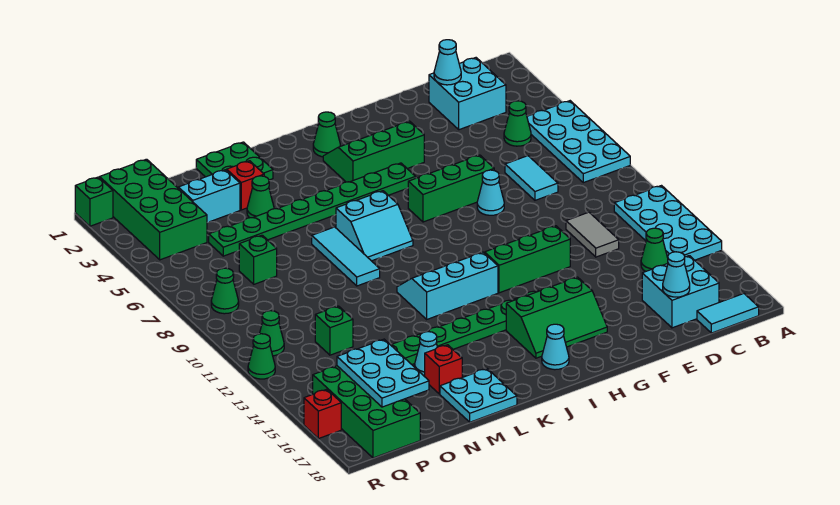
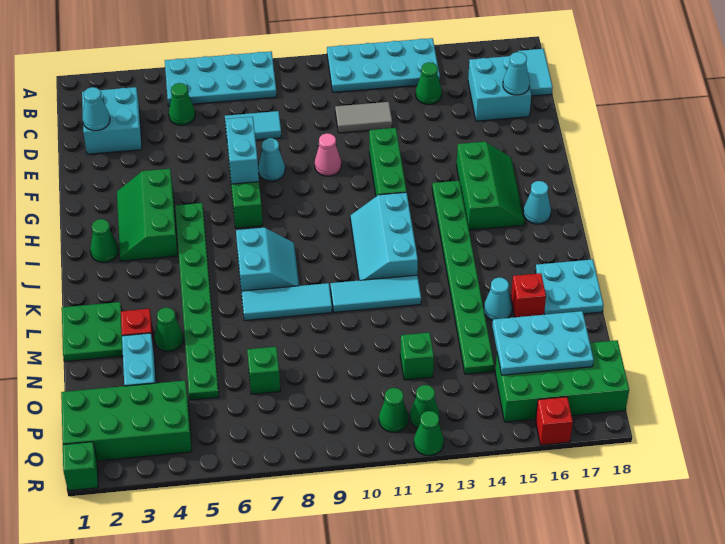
none -> cyan brick F7:G7 level 2
none -> pink cone F10 level 1
none -> cyan tile L10:L12 level 1
green cone Q8 level 1 -> green cone Q12 level 1

